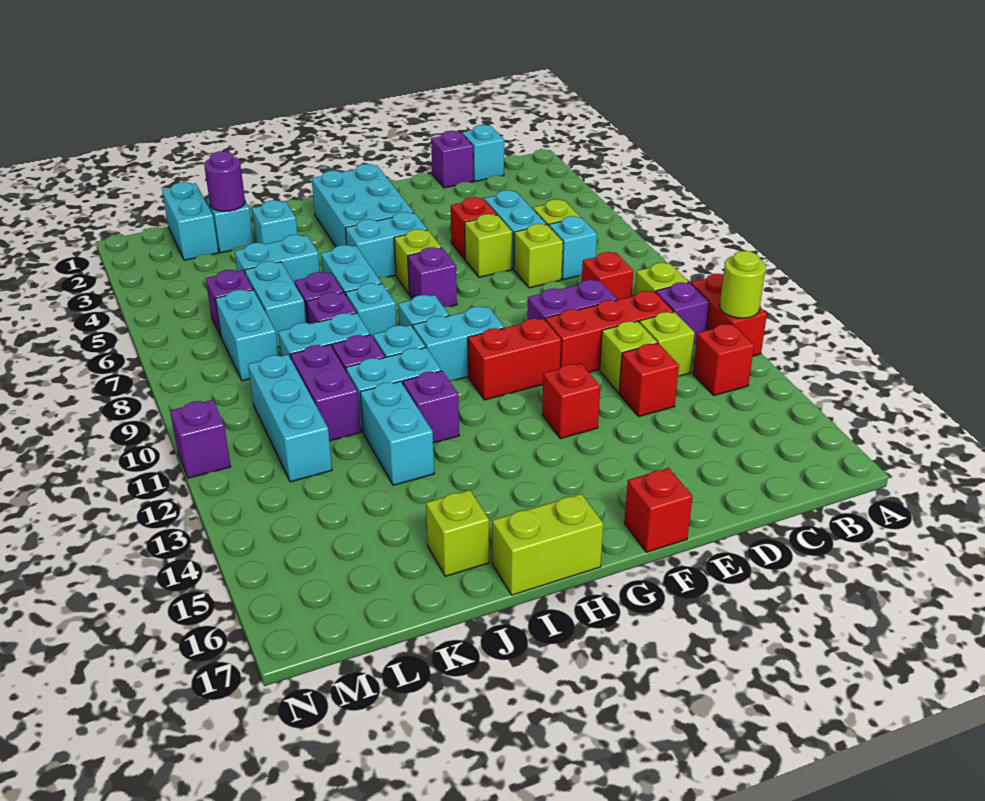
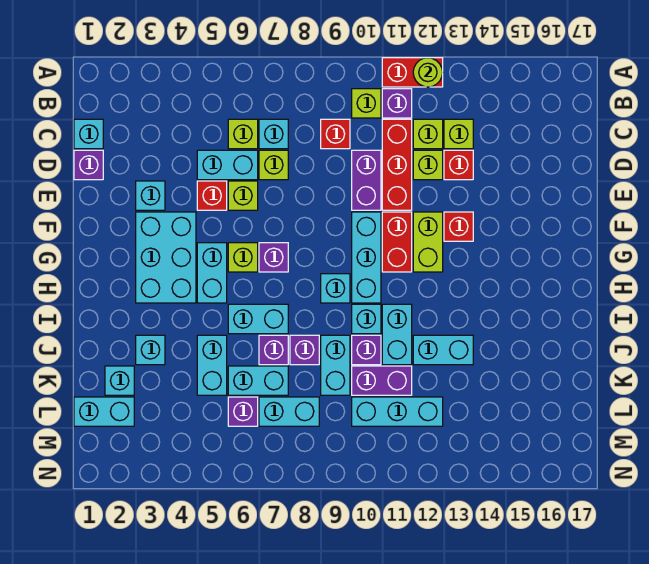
red brick B13 level 1 -> none
red brick F17 level 1 -> none
cyan brick G2:H4 level 1 -> cyan brick F3:H4 level 1
cyan brick G10:H10 level 1 -> cyan brick F10:H10 level 1
lime brick H17:I17 level 1 -> lime brick F12:G12 level 1
cyan brick I8 level 1 -> cyan brick E3 level 1
purple brick I12 level 1 -> none
lime brick J16 level 1 -> lime brick C13 level 1
purple round brick K2 level 2 -> none
purple brick N11 level 1 -> none

